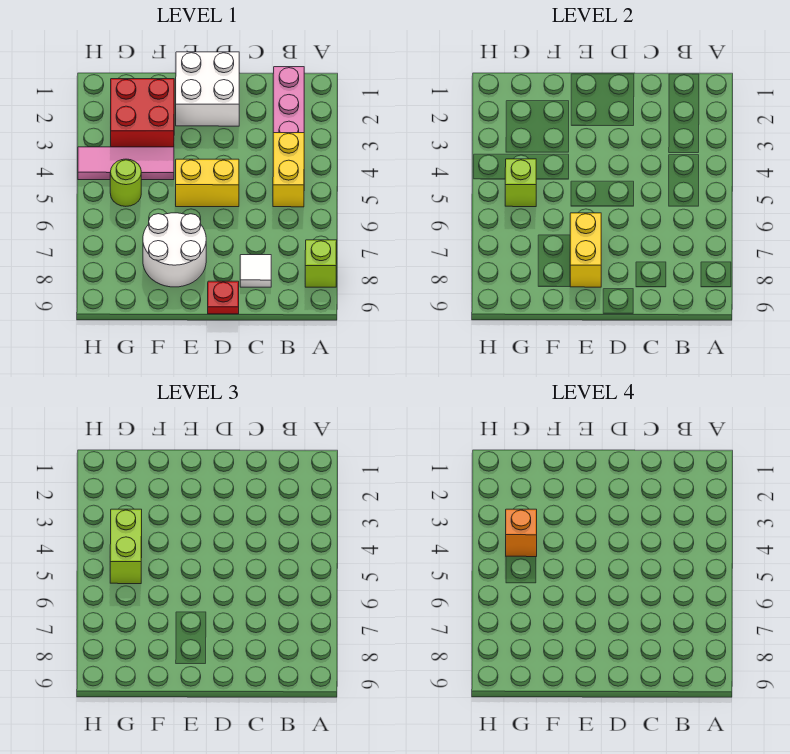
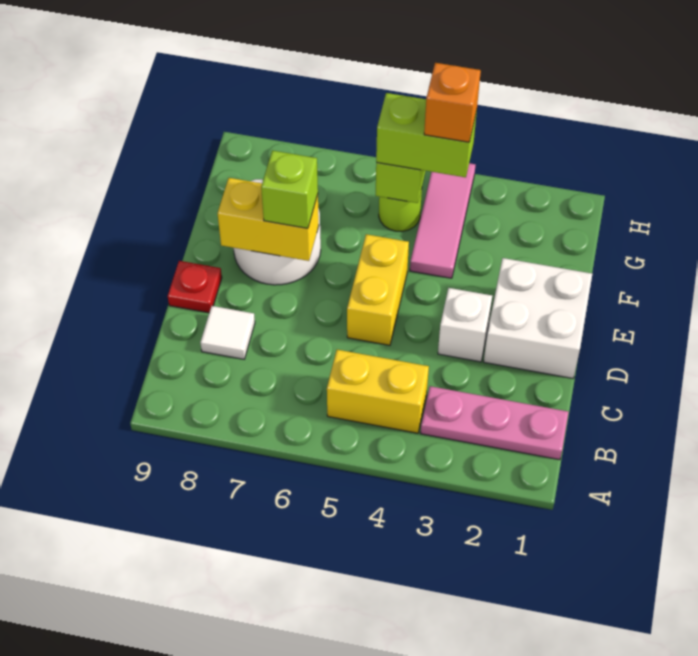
lime brick A8 level 1 -> lime brick E7 level 3
none -> white brick D3 level 1
red brick F2:G3 level 1 -> none

